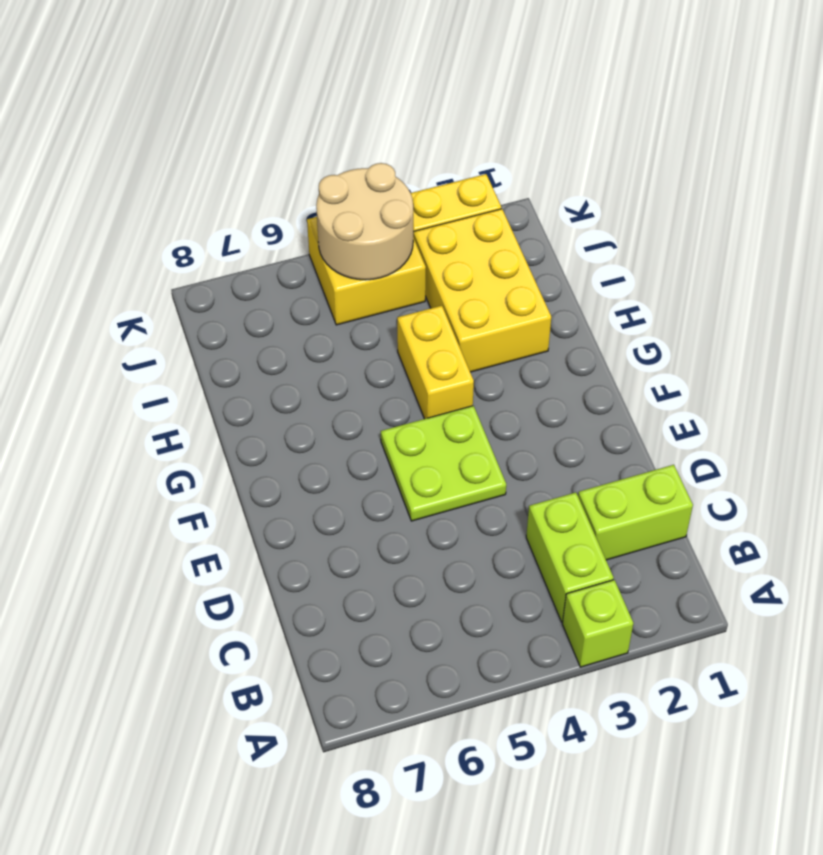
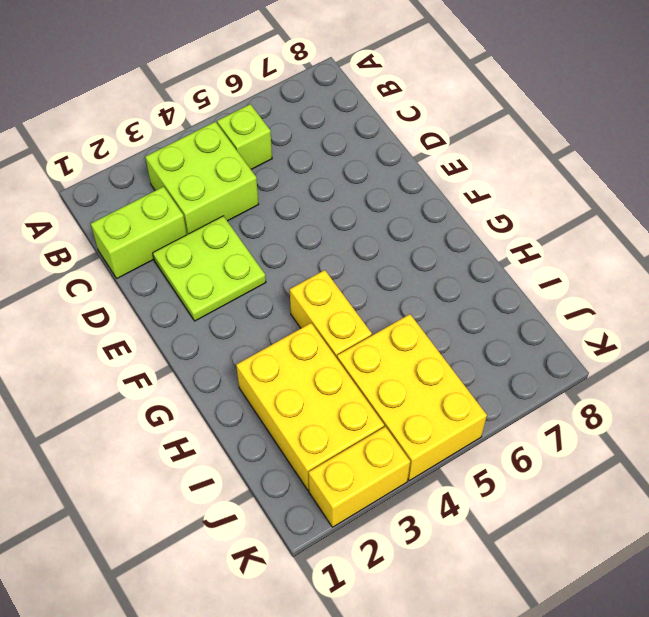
lime brick A3 level 1 -> lime brick B5 level 1
lime brick B3:C3 level 1 -> lime brick B3:C4 level 1
lime plate E4:F5 level 1 -> lime plate D2:E3 level 1
yellow brick J4:K5 level 1 -> yellow brick I4:K5 level 1
tan round brick J4:K5 level 2 -> none

